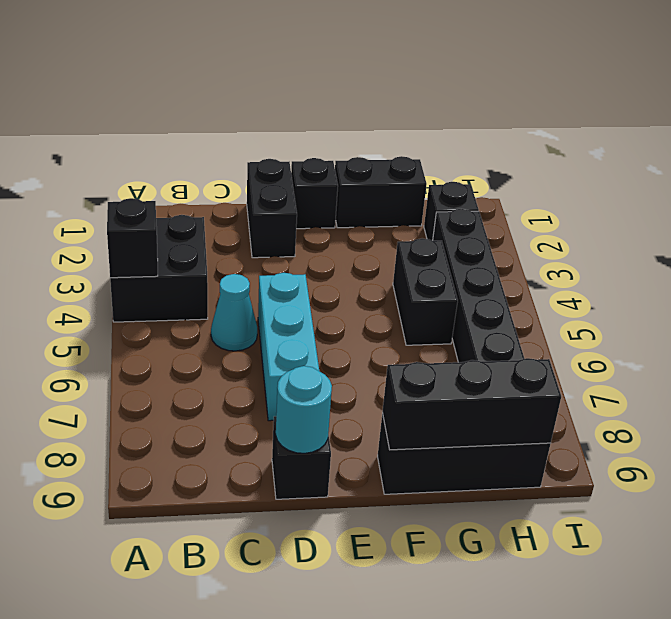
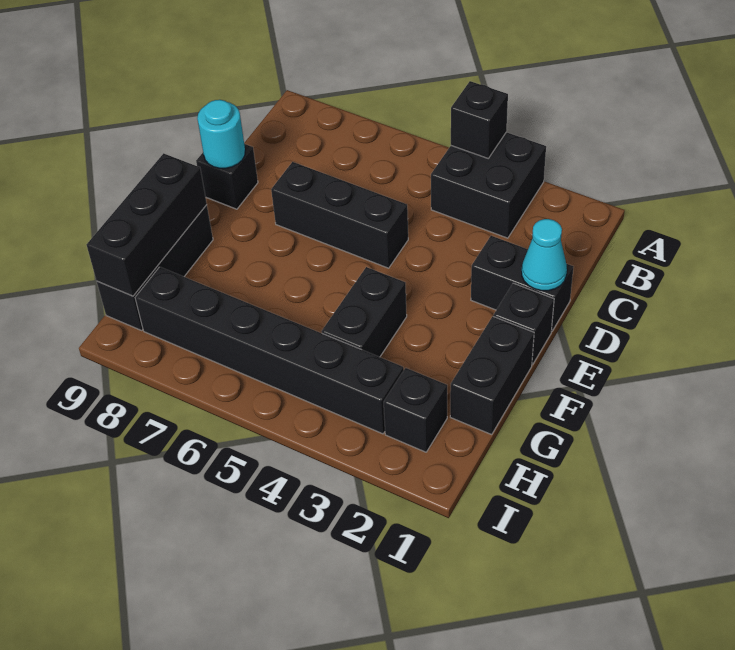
cyan cone C5 level 1 -> cyan cone D1 level 2
cyan brick D5:D7 level 1 -> black brick D5:D7 level 1
black brick G4:G5 level 1 -> black brick F4:G4 level 1

